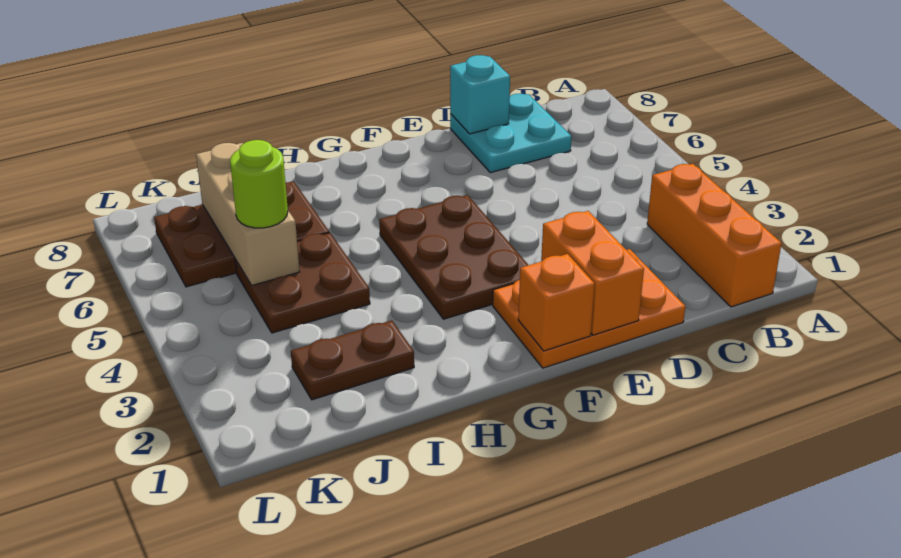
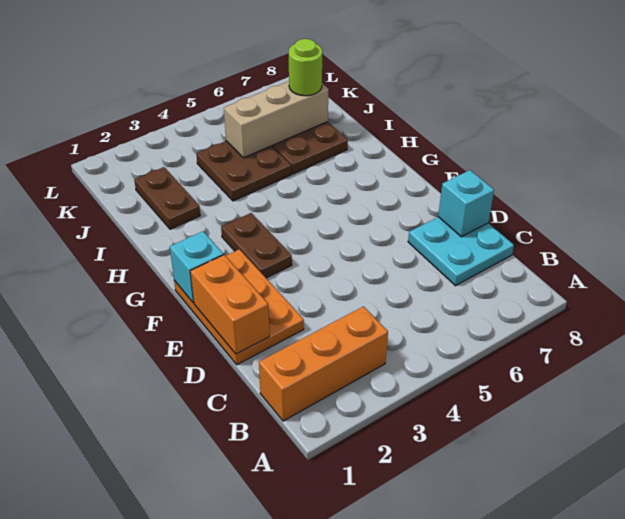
orange brick E1:E2 level 2 -> orange brick D1:E1 level 2
orange brick F1 level 2 -> cyan brick F1 level 2
brown plate F3:G5 level 1 -> brown plate F3:G3 level 1
lime round brick J5 level 3 -> lime round brick J7 level 3

